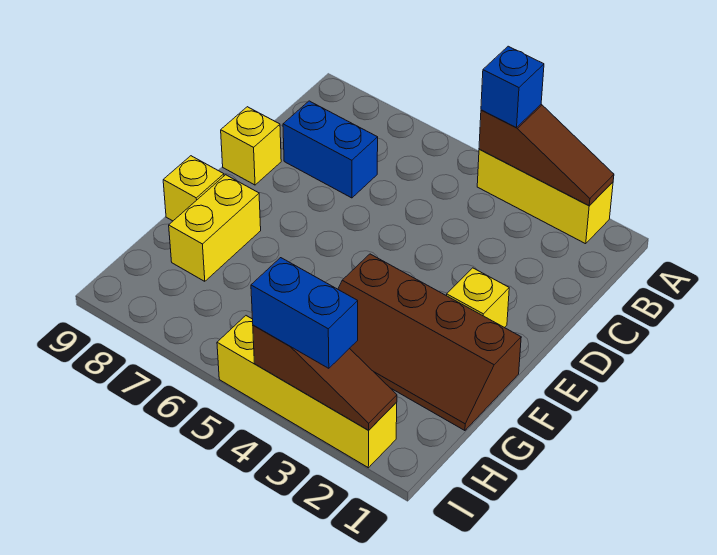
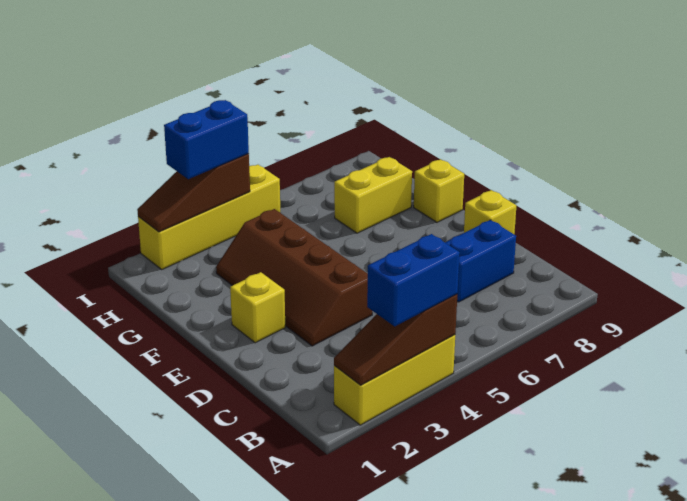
blue brick A4 level 3 -> blue brick A3:A4 level 3
brown slope F1:G4 level 1 top F -> brown slope D3:G4 level 1 top 4
yellow brick F8:G8 level 1 -> yellow brick G7:G8 level 1

